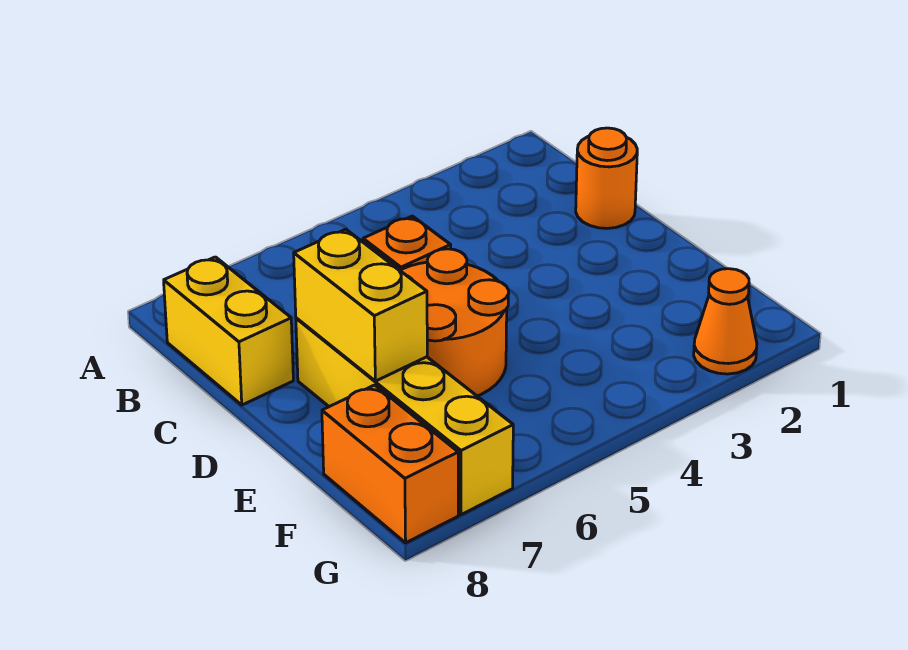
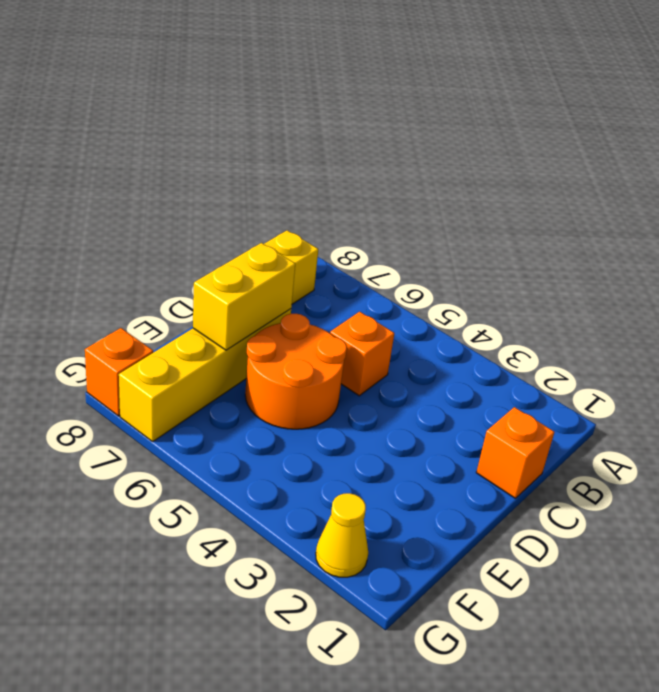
orange round brick C1 level 1 -> orange brick C1 level 1
orange brick F8:G8 level 1 -> orange brick G8 level 1
orange cone G2 level 1 -> yellow cone G2 level 1

